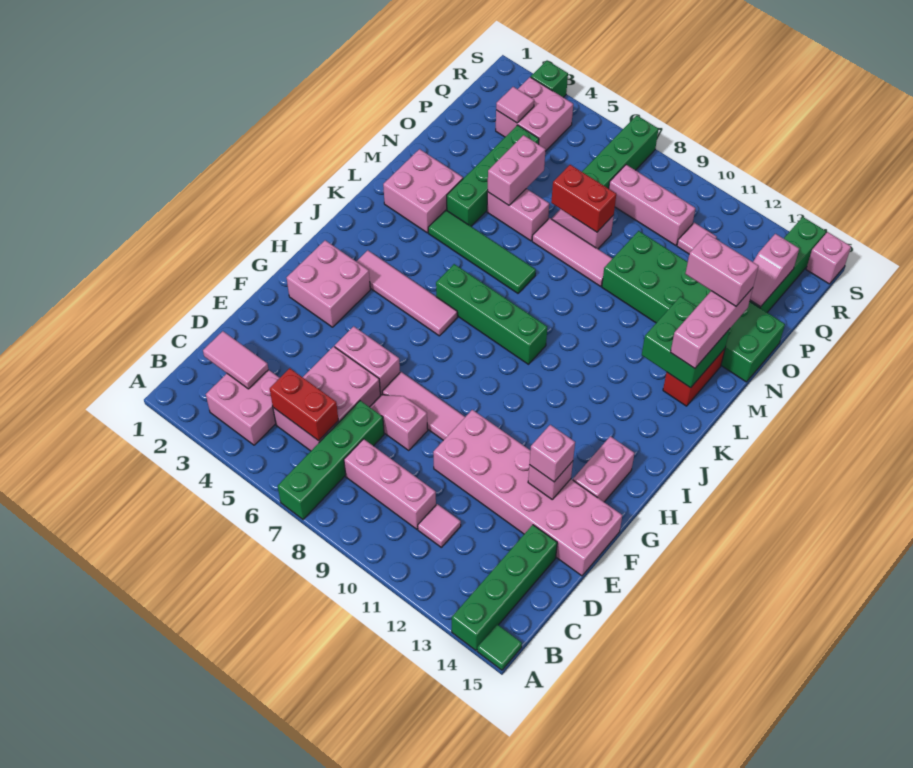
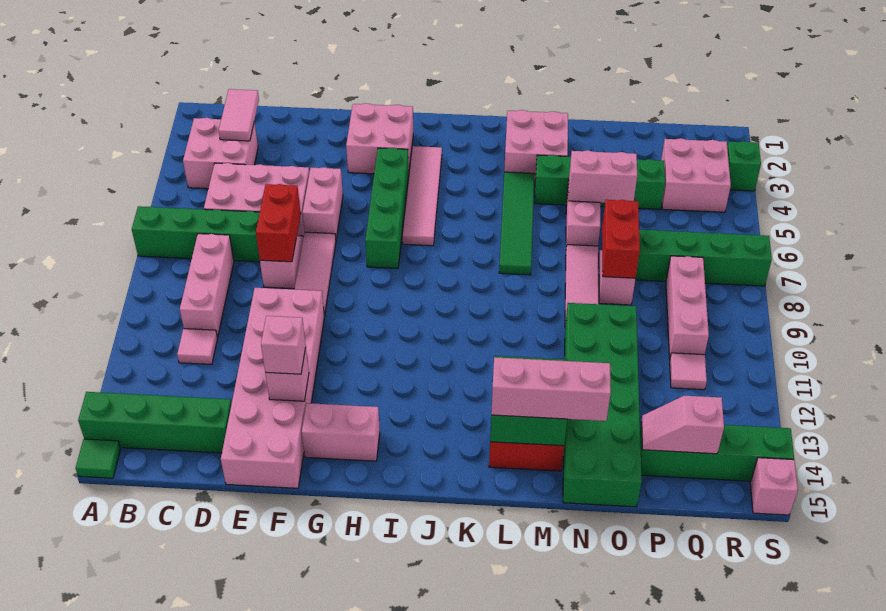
red brick C5:C6 level 2 -> red brick E7:E8 level 2
green brick J6:J9 level 1 -> green brick H4:H7 level 1
pink brick N13:N14 level 4 -> none
pink tile Q3 level 2 -> none

